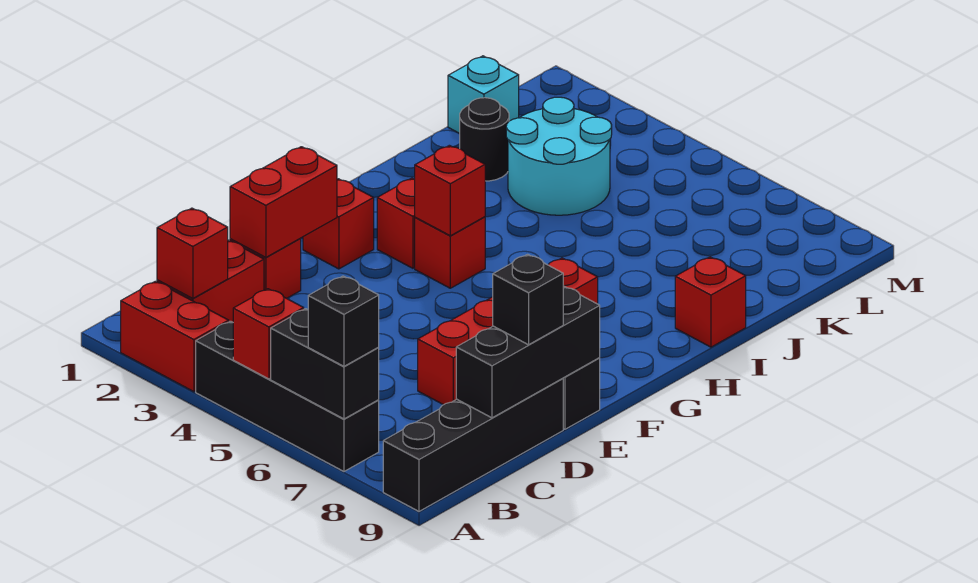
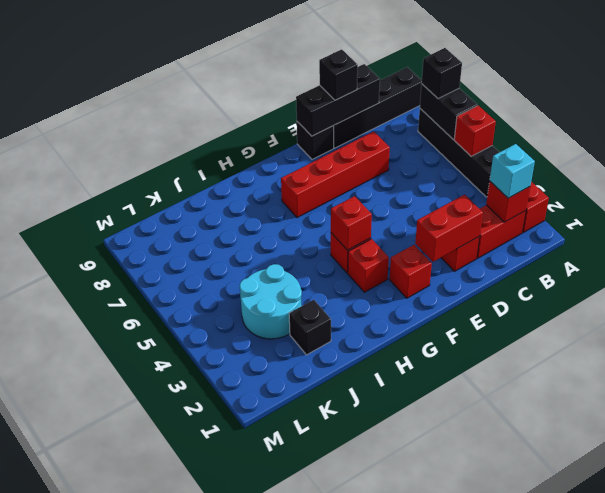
red brick I9 level 1 -> none
black round brick J2 level 1 -> black brick J2 level 1
cyan brick K1 level 1 -> cyan brick B2 level 3

